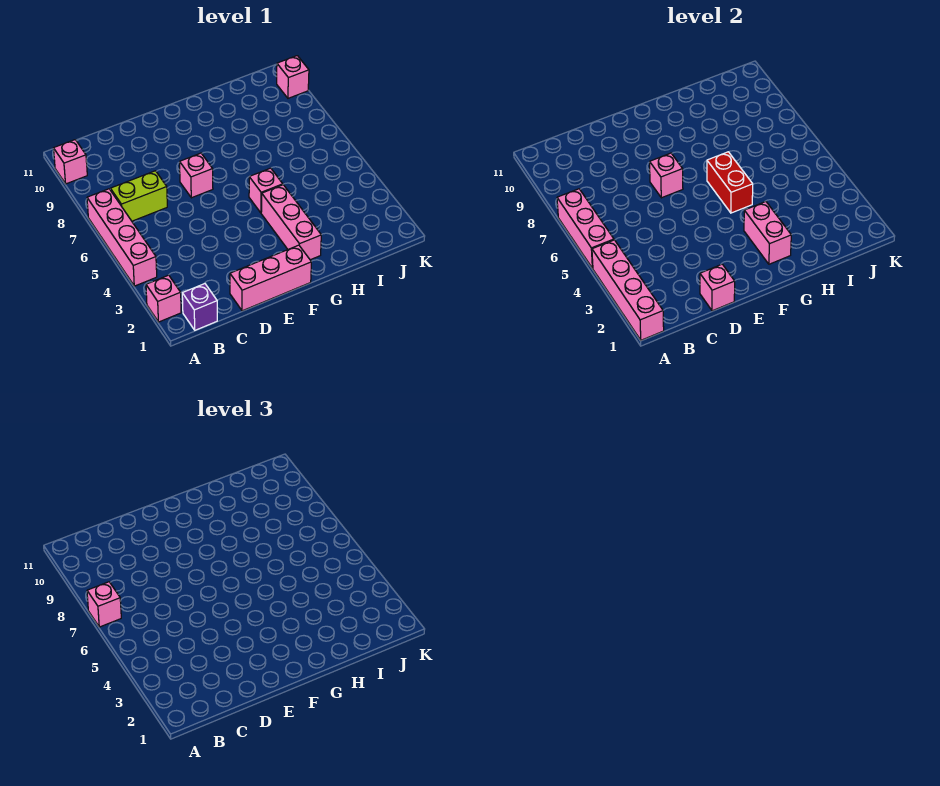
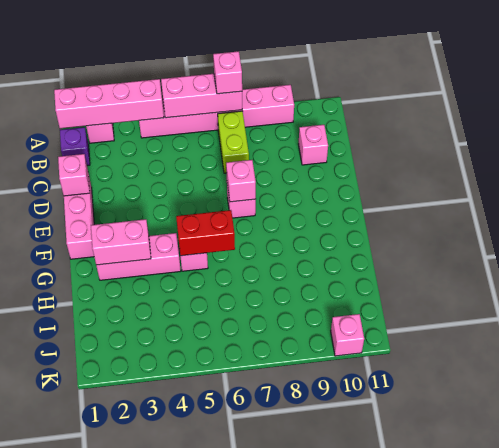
pink brick A4:A7 level 1 -> pink brick A4:A9 level 1
pink brick A10 level 1 -> pink brick C10 level 1

